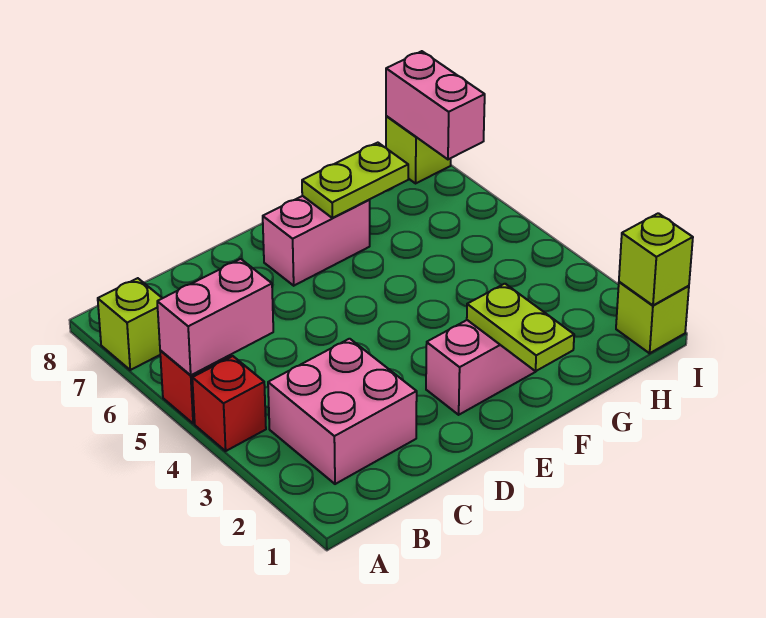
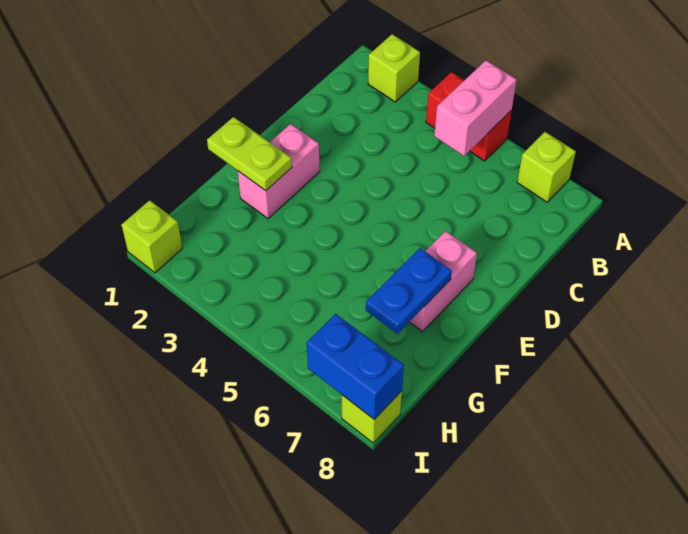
pink brick B2:C3 level 1 -> none
lime plate F7:G7 level 2 -> blue plate F7:G7 level 2
lime brick I1 level 2 -> lime brick A2 level 1
pink brick I7:I8 level 2 -> blue brick I7:I8 level 2

